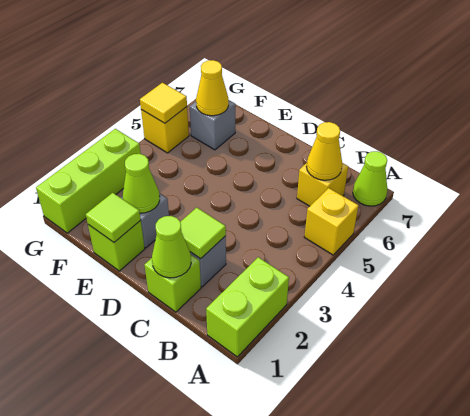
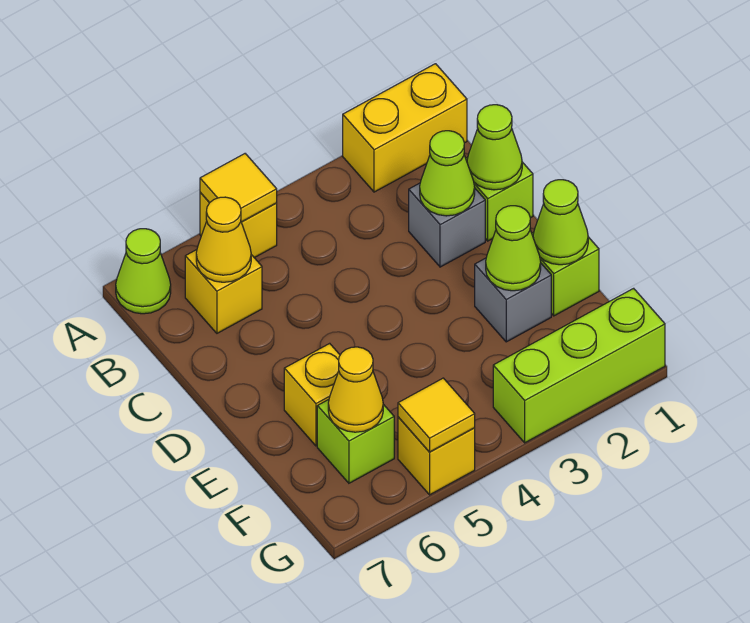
lime brick A1:A2 level 1 -> yellow brick A1:A2 level 1
none -> yellow tile A5 level 2
lime tile C2 level 2 -> lime cone C2 level 2
lime tile E1 level 2 -> lime cone E1 level 2
none -> yellow brick E6 level 1
grey brick F6 level 1 -> lime brick F6 level 1

